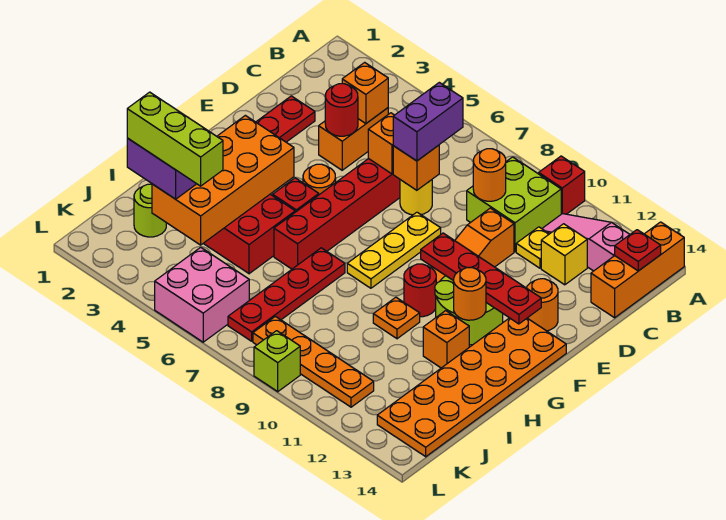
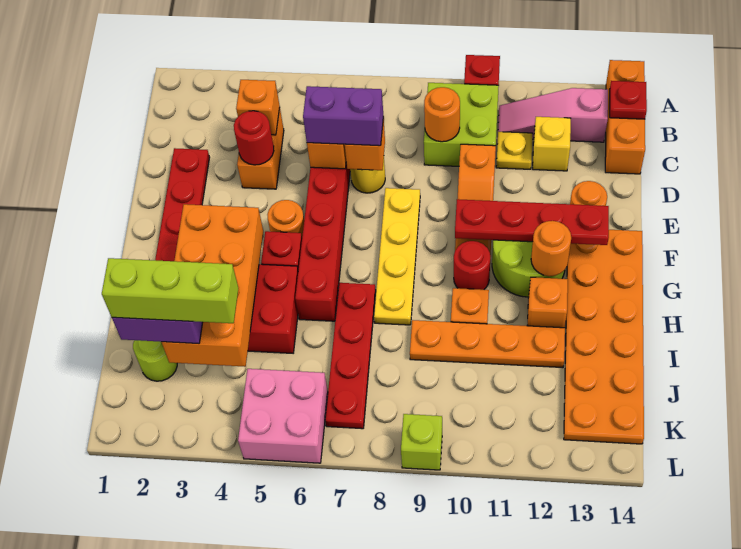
purple brick C7:D7 level 3 -> purple brick D6:D7 level 3
yellow plate E8:G8 level 1 -> yellow plate E8:H8 level 1
orange plate K8:K11 level 1 -> orange plate I9:I12 level 1

